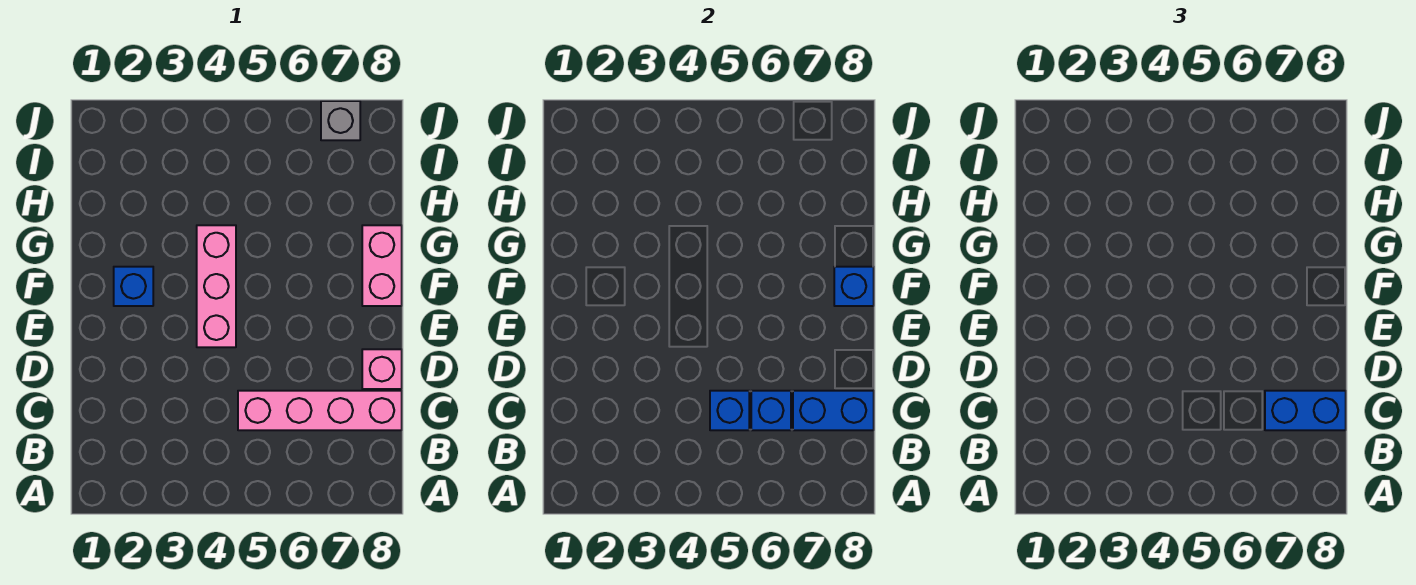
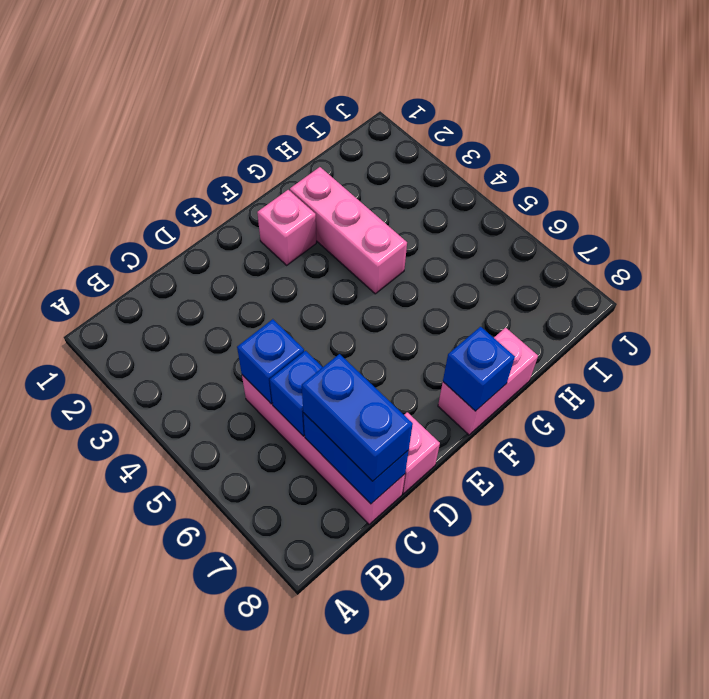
pink brick E4:G4 level 1 -> pink brick G2:G4 level 1
blue brick F2 level 1 -> pink brick F2 level 1
grey brick J7 level 1 -> none

